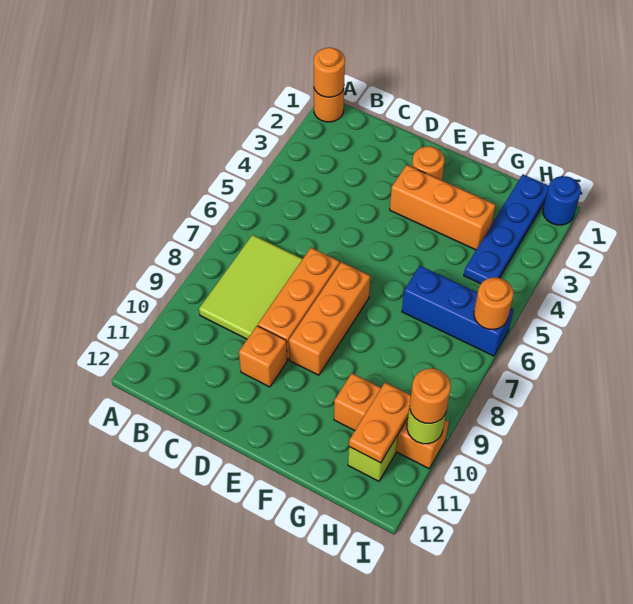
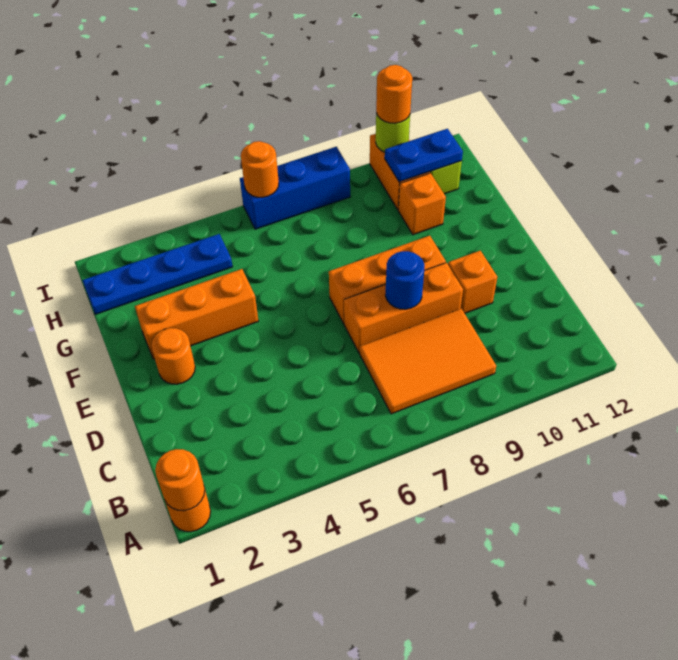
lime tile B7:C9 level 1 -> orange tile B7:C9 level 1
orange brick E3:G3 level 1 -> orange brick F2:F4 level 1
blue brick G6:I6 level 1 -> blue brick I6:I8 level 1
orange plate H10:H11 level 2 -> blue plate H10:H11 level 2
blue round brick I1 level 1 -> blue round brick D8 level 2

